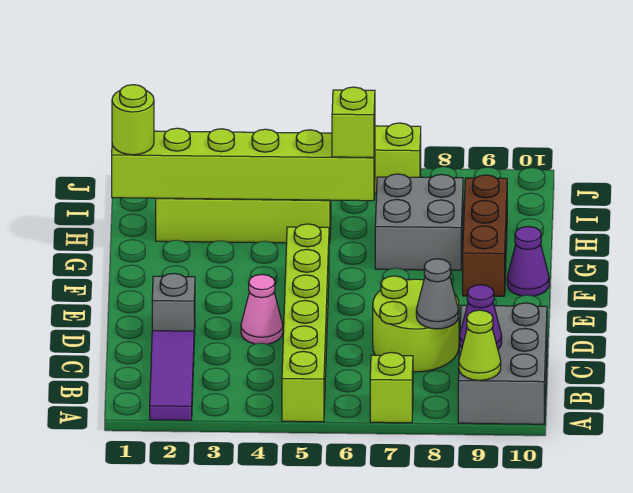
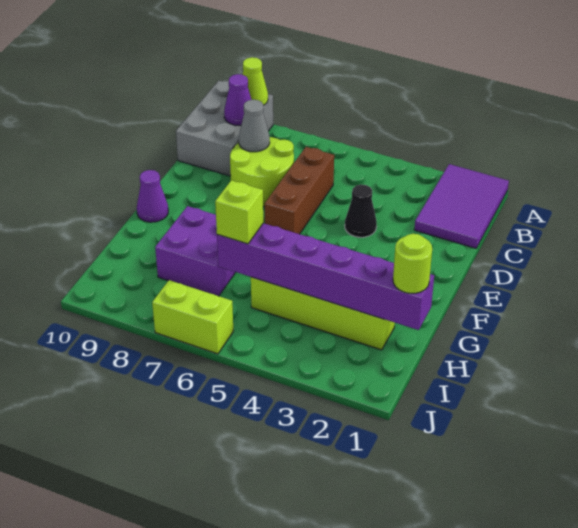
purple tile A2:C2 level 1 -> purple tile A1:C2 level 1
lime brick A5:F5 level 1 -> none
lime brick A7 level 1 -> none
grey brick D2 level 1 -> none
pink cone D4 level 1 -> black cone D4 level 1
brown brick F9:H9 level 1 -> brown brick C6:E6 level 1
grey brick G7:H8 level 1 -> purple brick G7:H8 level 1
lime brick H1:H6 level 2 -> purple brick H1:H6 level 2

